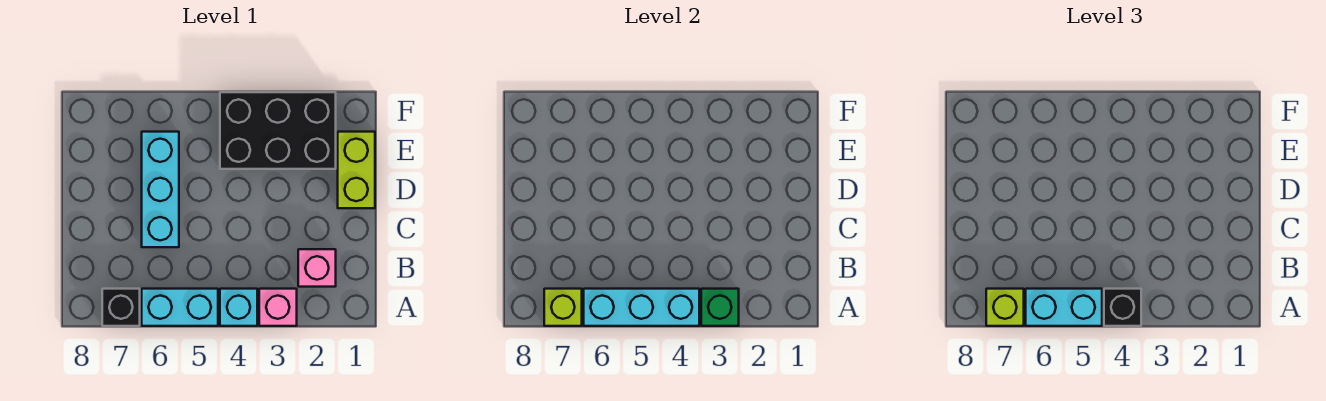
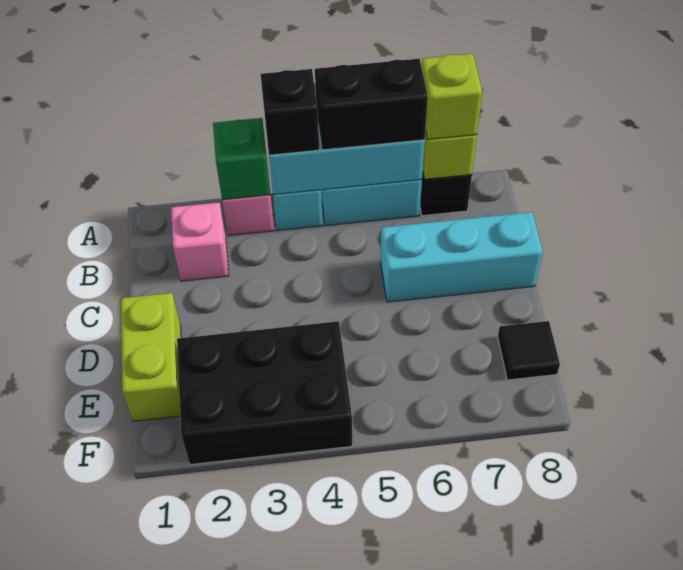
cyan brick A5:A6 level 3 -> black brick A5:A6 level 3
cyan brick C6:E6 level 1 -> cyan brick C6:C8 level 1
none -> black tile E8 level 1

